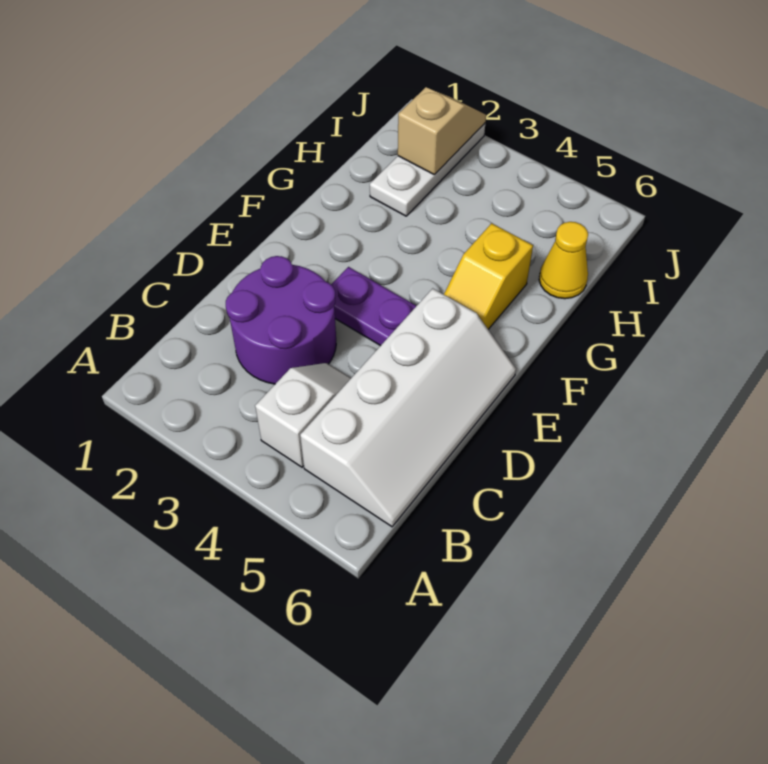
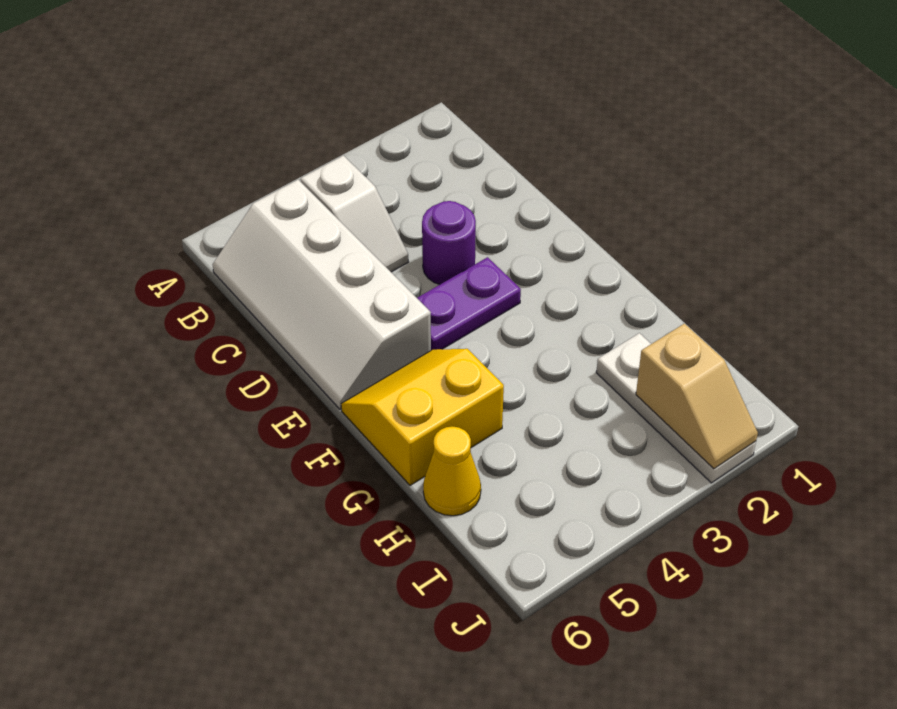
purple round brick C2:D3 level 1 -> purple round brick D3 level 1
yellow slope F5:G5 level 1 top G -> yellow slope F5:G6 level 1 top G

